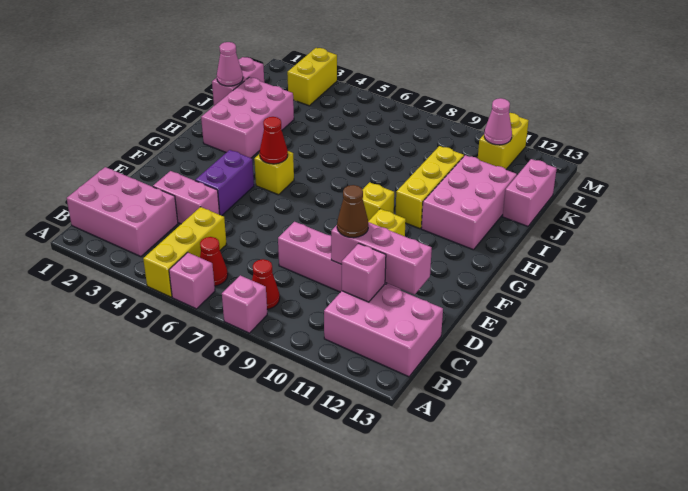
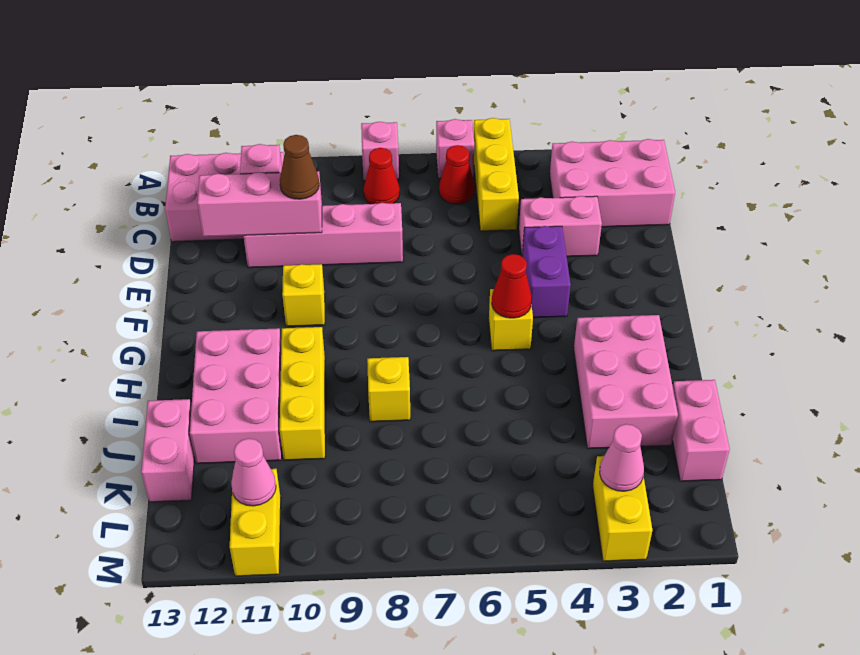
yellow brick G9 level 1 -> yellow brick I8 level 1
pink cone J1 level 2 -> pink cone L3 level 2

